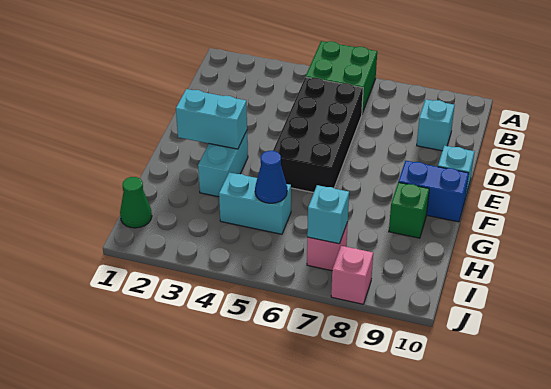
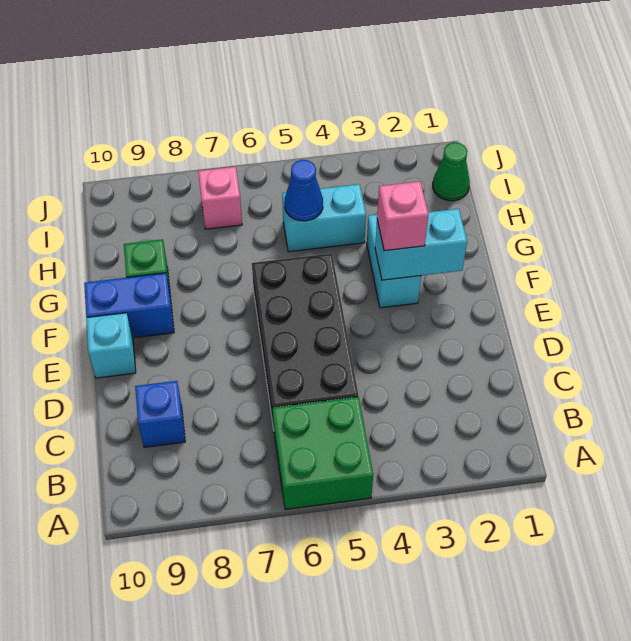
cyan brick C9 level 1 -> blue brick C9 level 1
cyan brick I7 level 2 -> none
pink brick J8 level 1 -> pink brick F3 level 3

